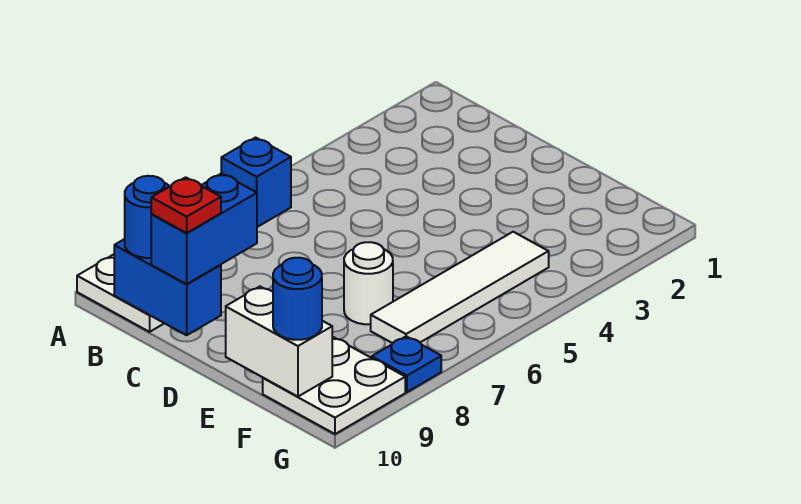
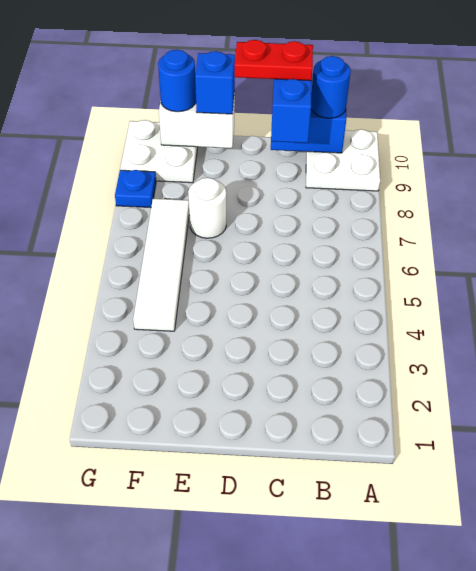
blue brick A6 level 1 -> blue brick E10 level 3
red plate C10 level 4 -> red plate C10:D10 level 4

